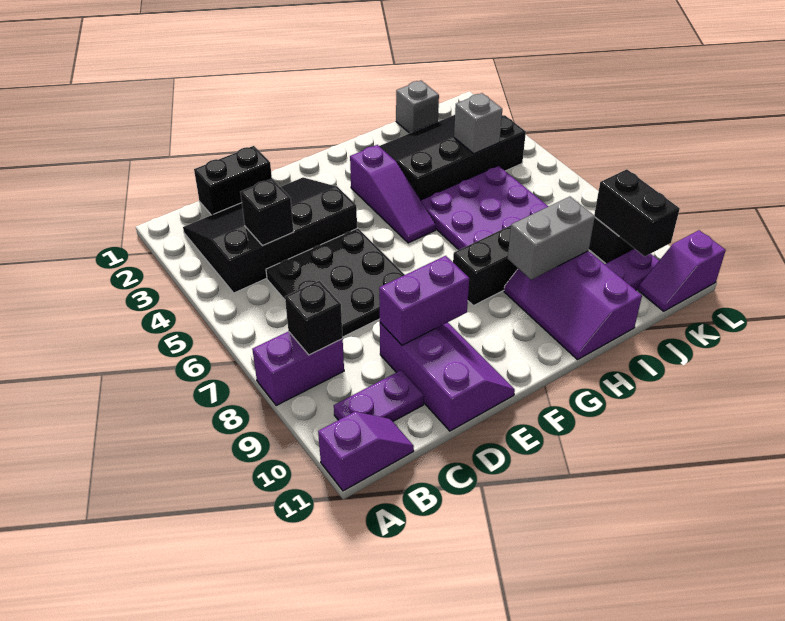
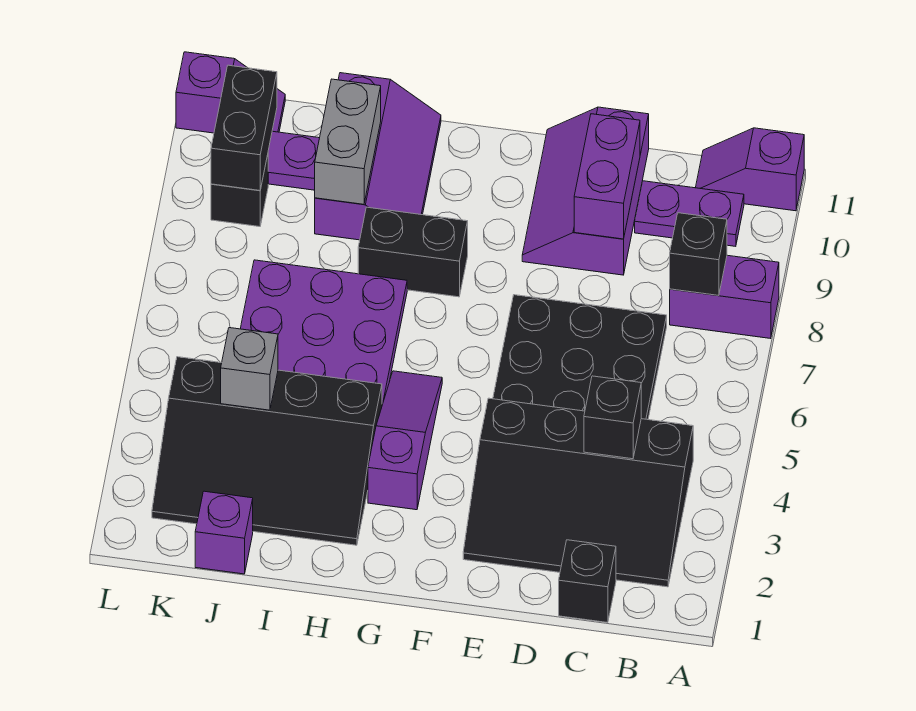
black brick C1:D1 level 1 -> black brick C1 level 1
purple brick D9:E9 level 2 -> purple brick D9:D10 level 2
grey brick H9:I9 level 2 -> grey brick I9:I10 level 2
grey brick J1 level 1 -> purple brick J1 level 1

